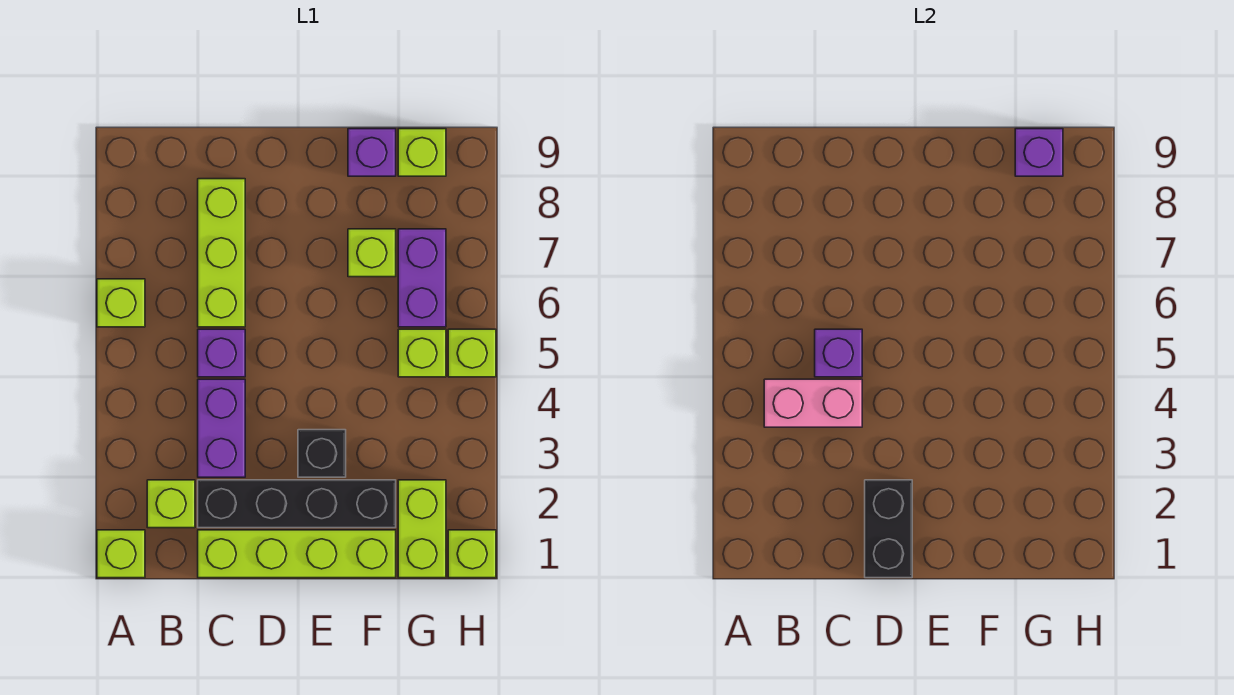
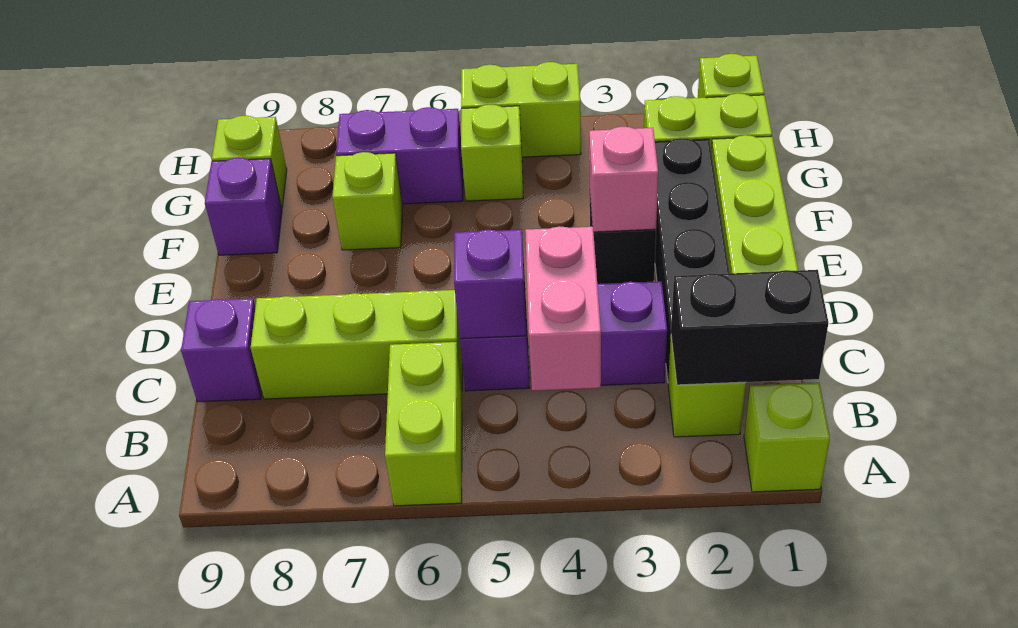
lime brick A6 level 1 -> lime brick A6:B6 level 1
black brick D1:D2 level 2 -> black brick B1:B2 level 2
none -> pink brick E3 level 2
purple brick G9 level 2 -> purple brick C9 level 1
lime brick H5 level 1 -> lime brick H4:H5 level 1

